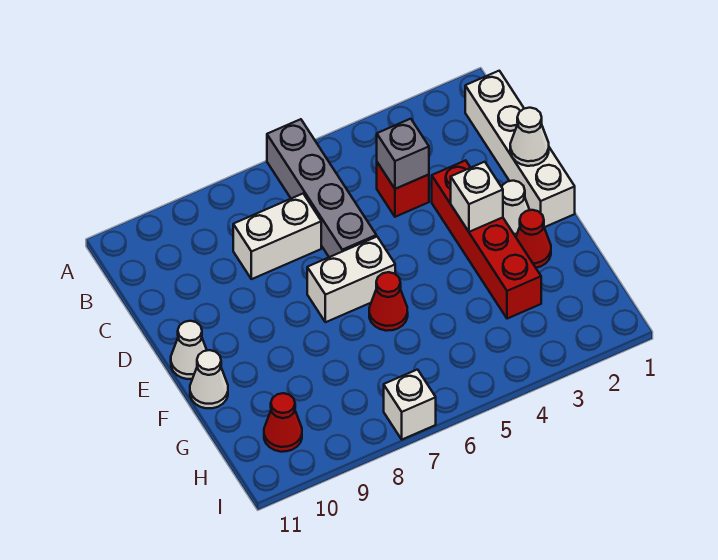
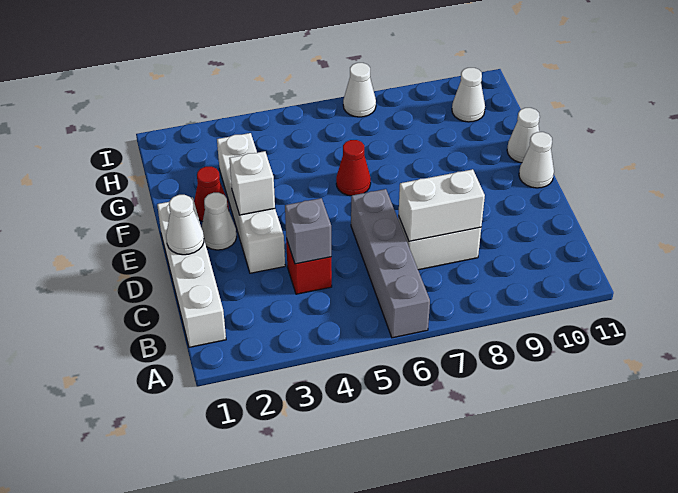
red brick D3:G3 level 1 -> white brick D3:G3 level 1
white brick E6:E7 level 1 -> white brick C7:C8 level 2
red cone H10 level 1 -> white cone H10 level 1
white brick I7 level 1 -> white cone I7 level 1

